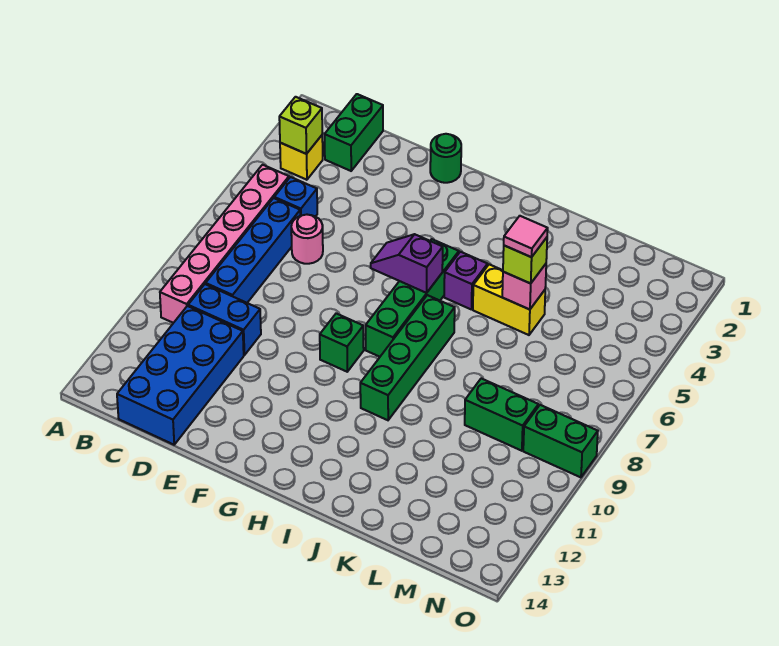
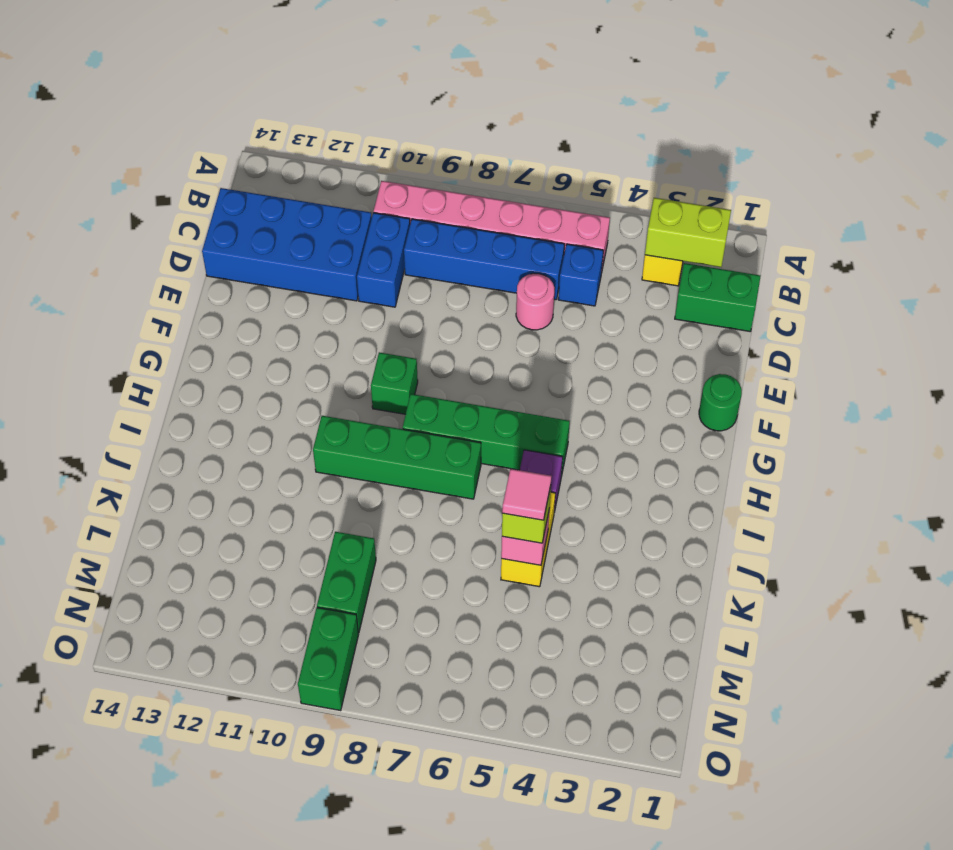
lime brick B3 level 2 -> lime brick B2:B3 level 2
purple slope G6:H6 level 2 top H -> none

